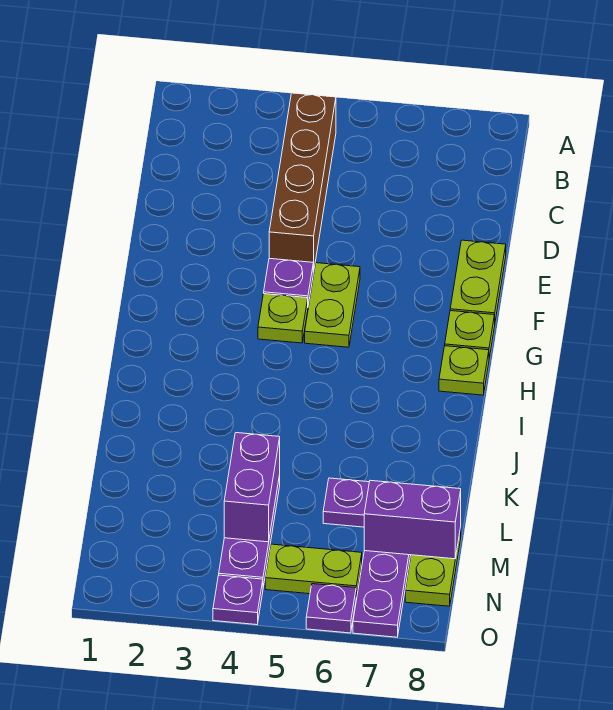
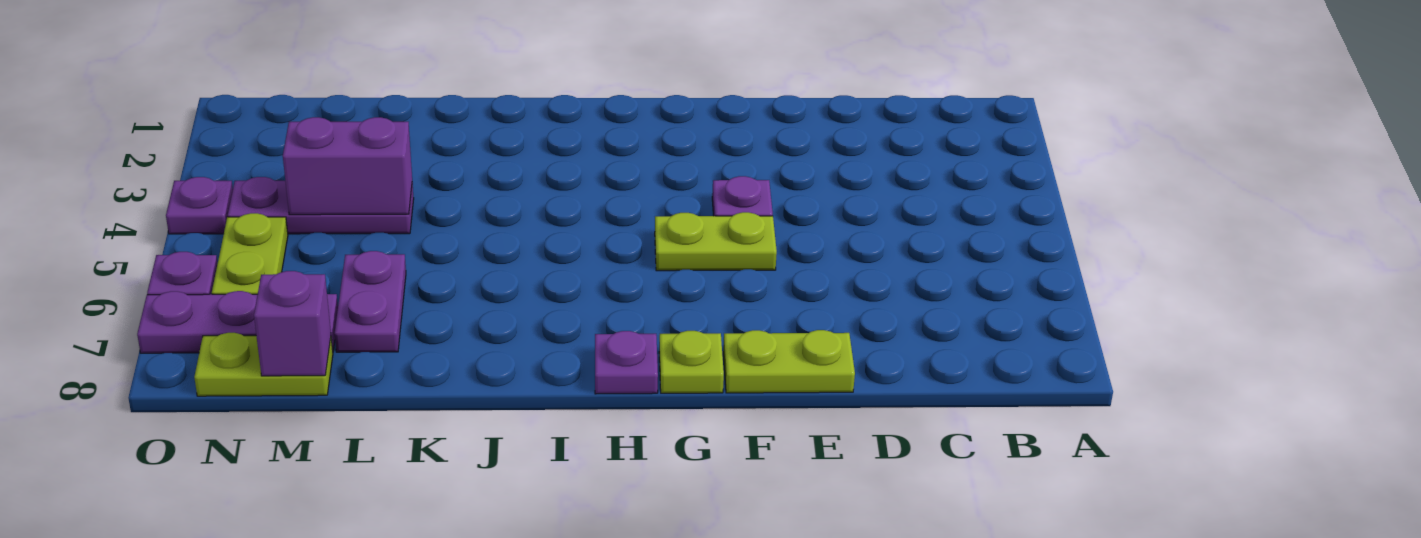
brown brick B4:E4 level 1 -> none
lime plate G4 level 1 -> none
lime plate H8 level 1 -> purple plate H8 level 1
purple brick M7:M8 level 2 -> purple brick M8 level 2

